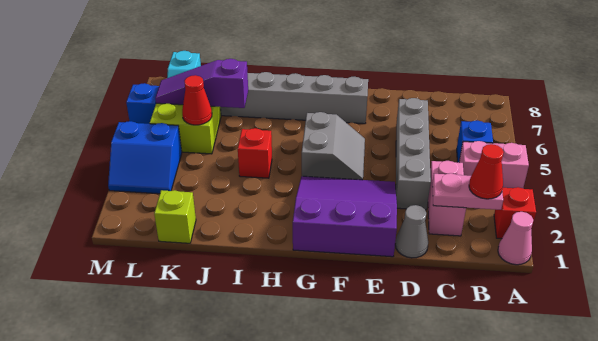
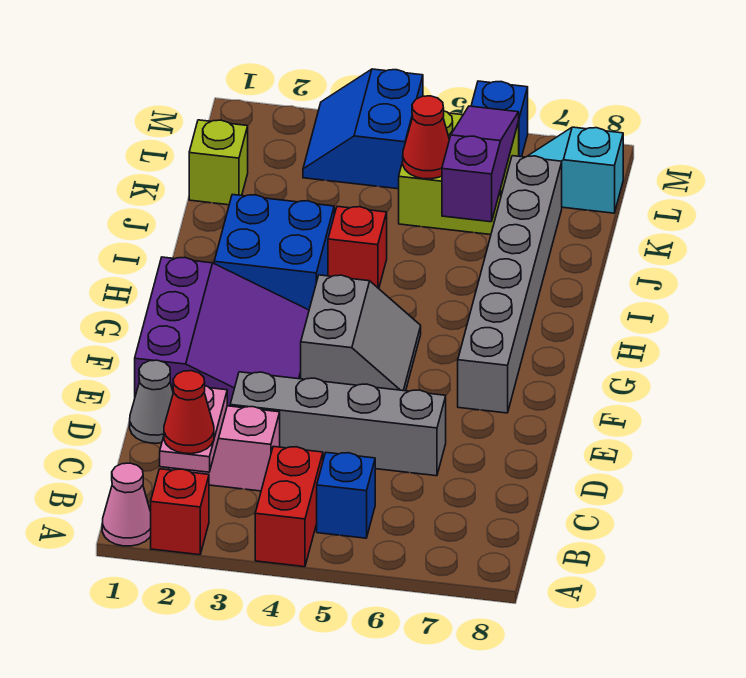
pink brick A4:B4 level 1 -> red brick A4:B4 level 1
grey slope F4:G5 level 1 top G -> grey slope F4:G5 level 1 top 4
none -> blue brick H2:I3 level 1

